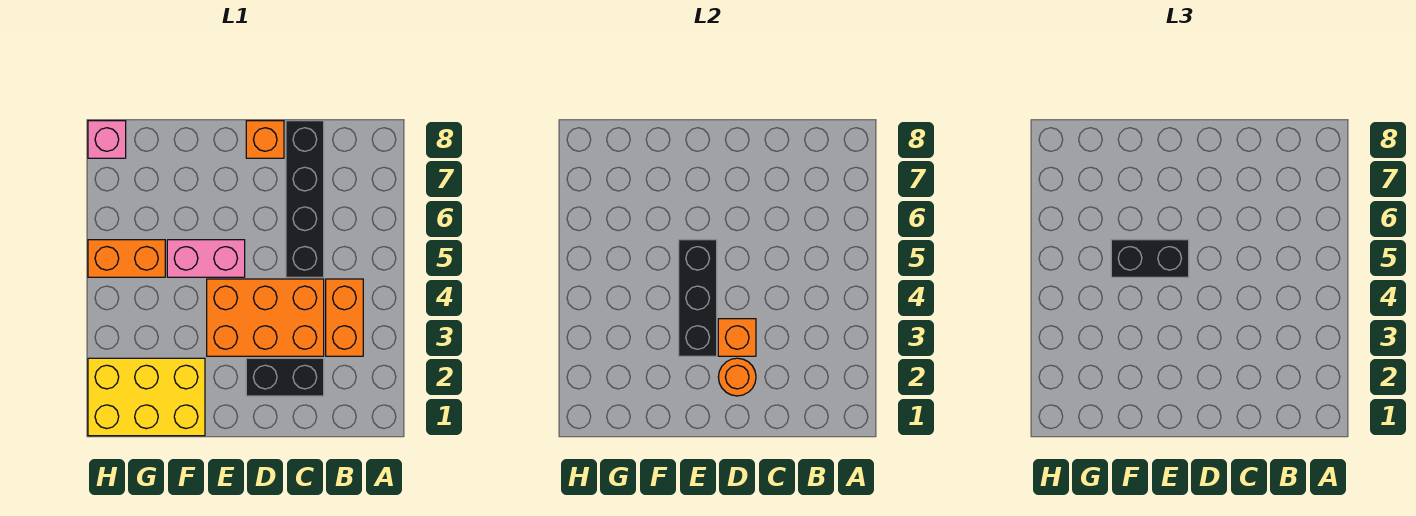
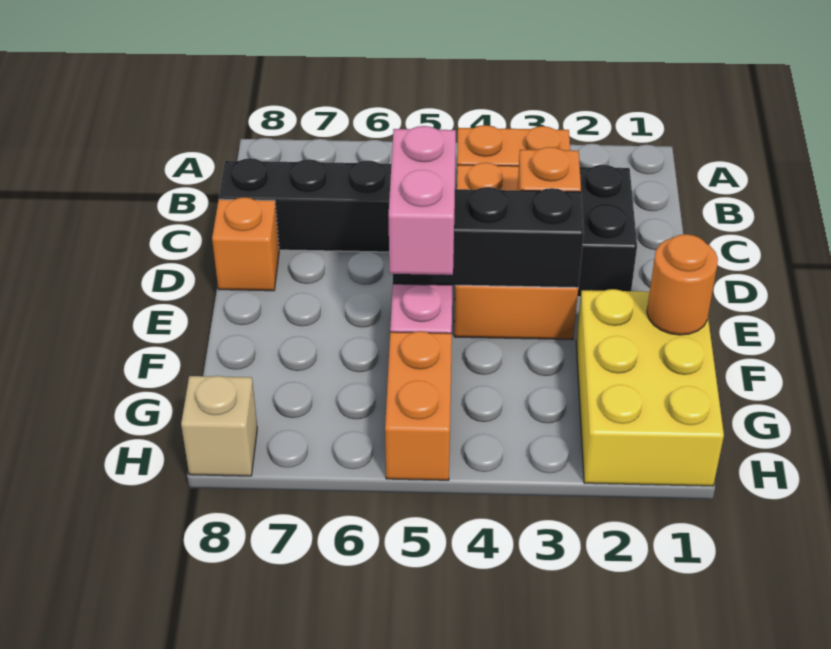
orange round brick D2 level 2 -> orange round brick F1 level 2
black brick E5:F5 level 3 -> pink brick E5:F5 level 3
pink brick H8 level 1 -> tan brick H8 level 1

